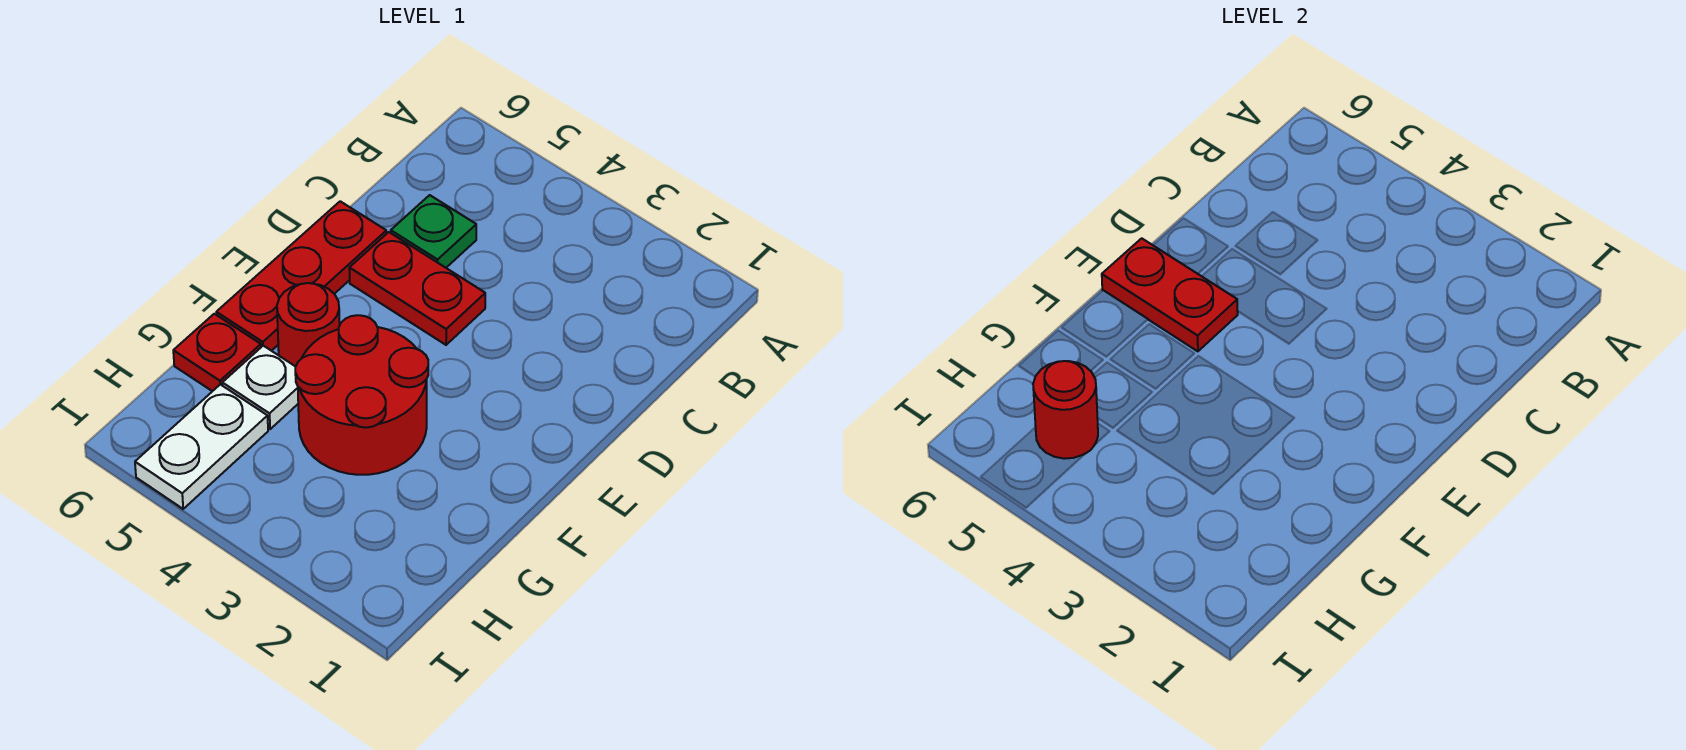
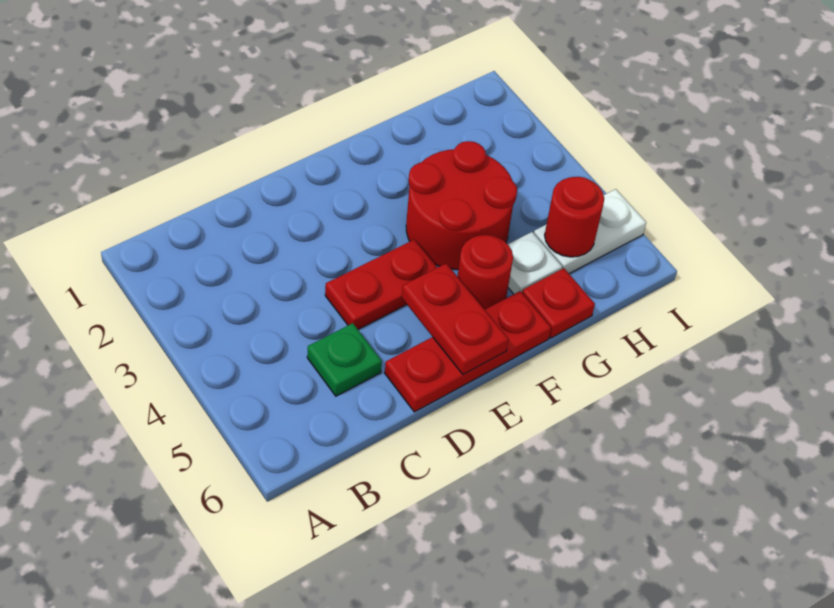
red plate D4:D5 level 1 -> red plate D4:E4 level 1

